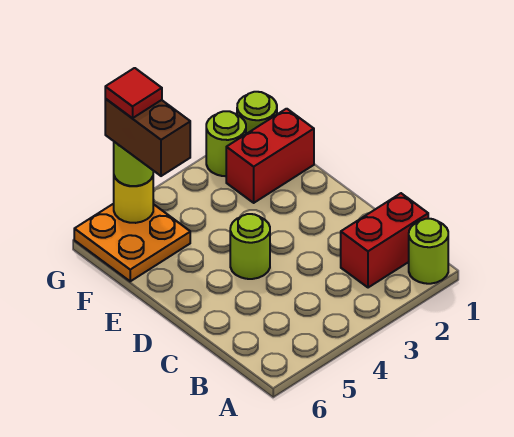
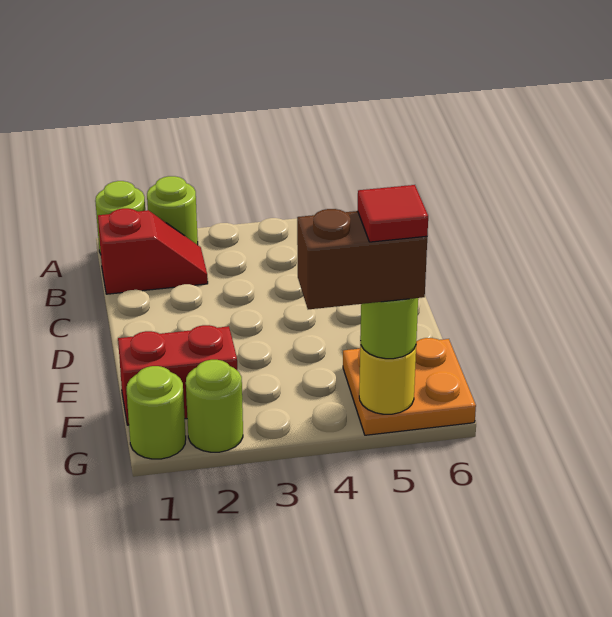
red brick B1:B2 level 1 -> red slope B1:B2 level 1 top 1
lime round brick D4 level 1 -> lime round brick A2 level 1
brown brick F5:G5 level 4 -> brown brick G4:G5 level 4

